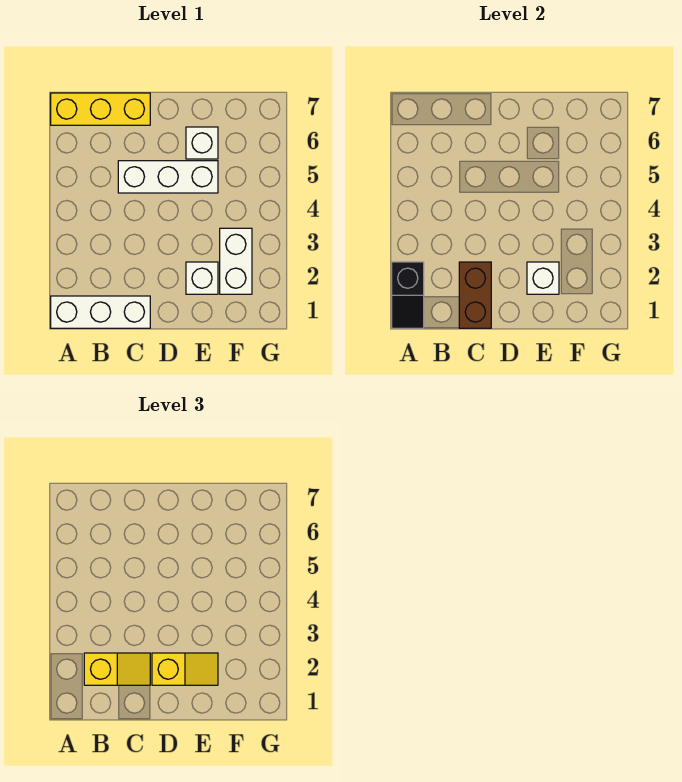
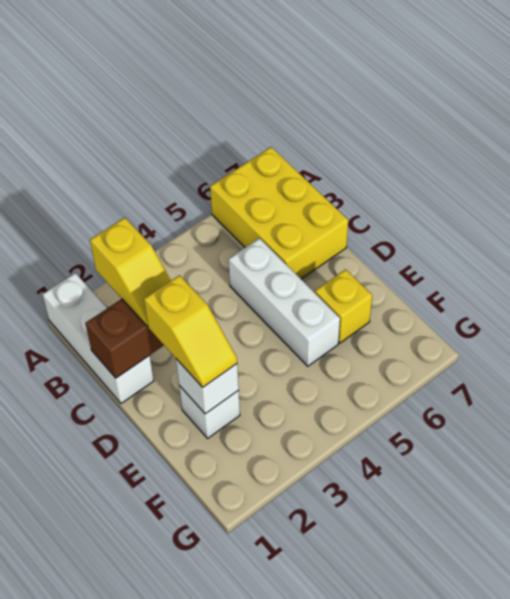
black slope A1:A2 level 2 top 2 -> none
yellow brick A7:C7 level 1 -> yellow brick A6:C7 level 1
white brick E6 level 1 -> yellow brick E6 level 1
white brick F2:F3 level 1 -> none

